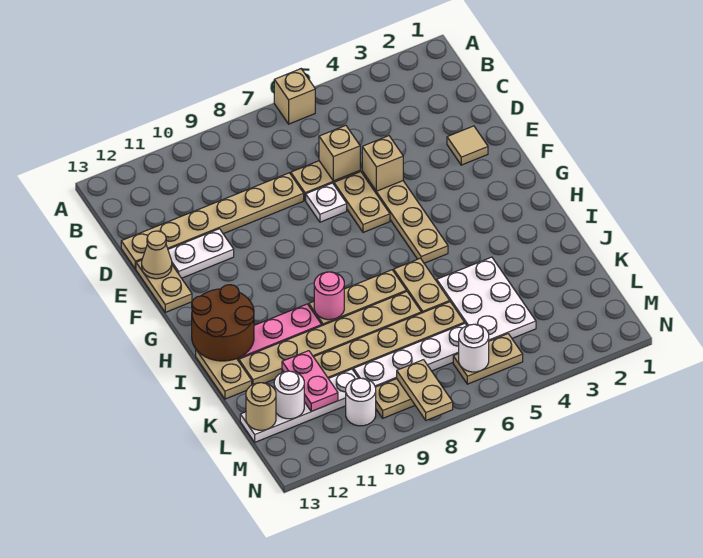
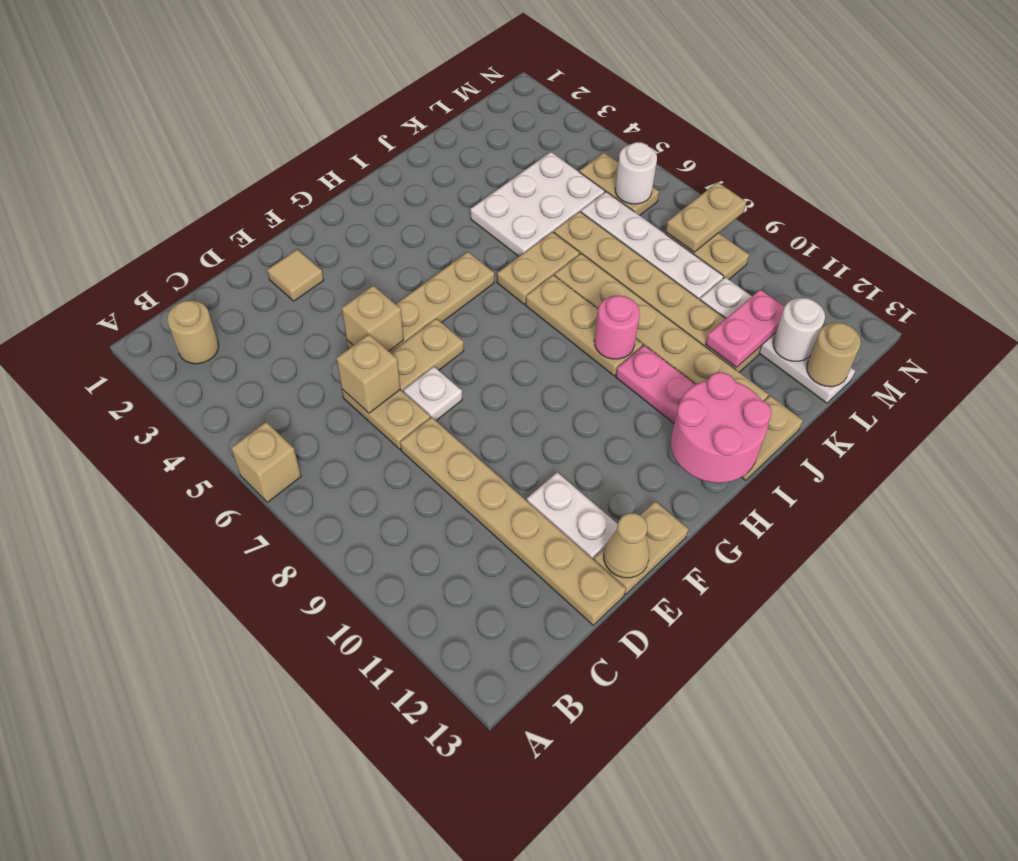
none -> tan round brick B2 level 1
brown round brick H12:I13 level 2 -> pink round brick H12:I13 level 2
white round brick M10 level 1 -> none

